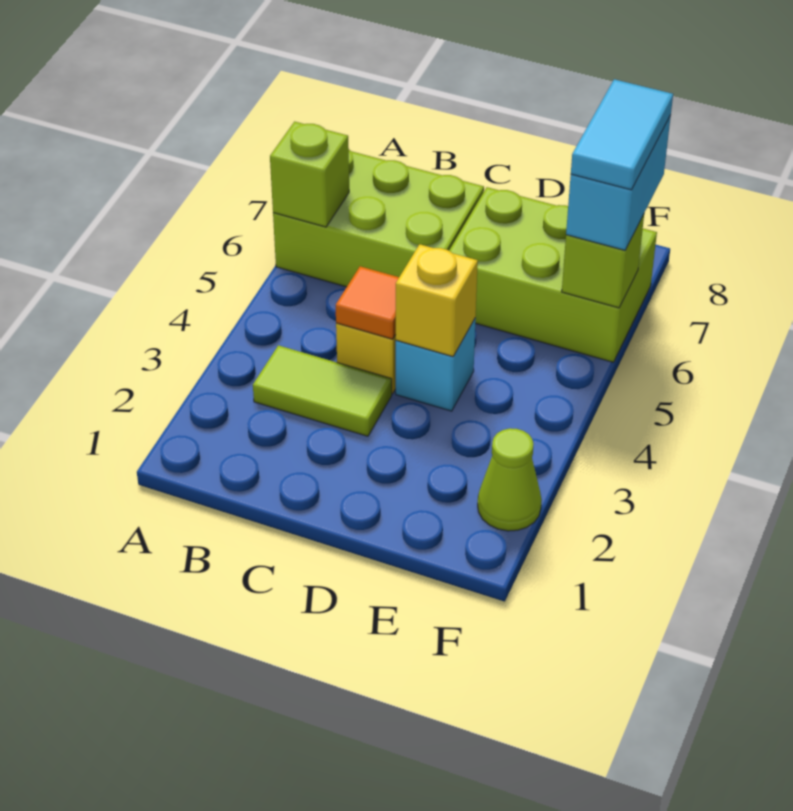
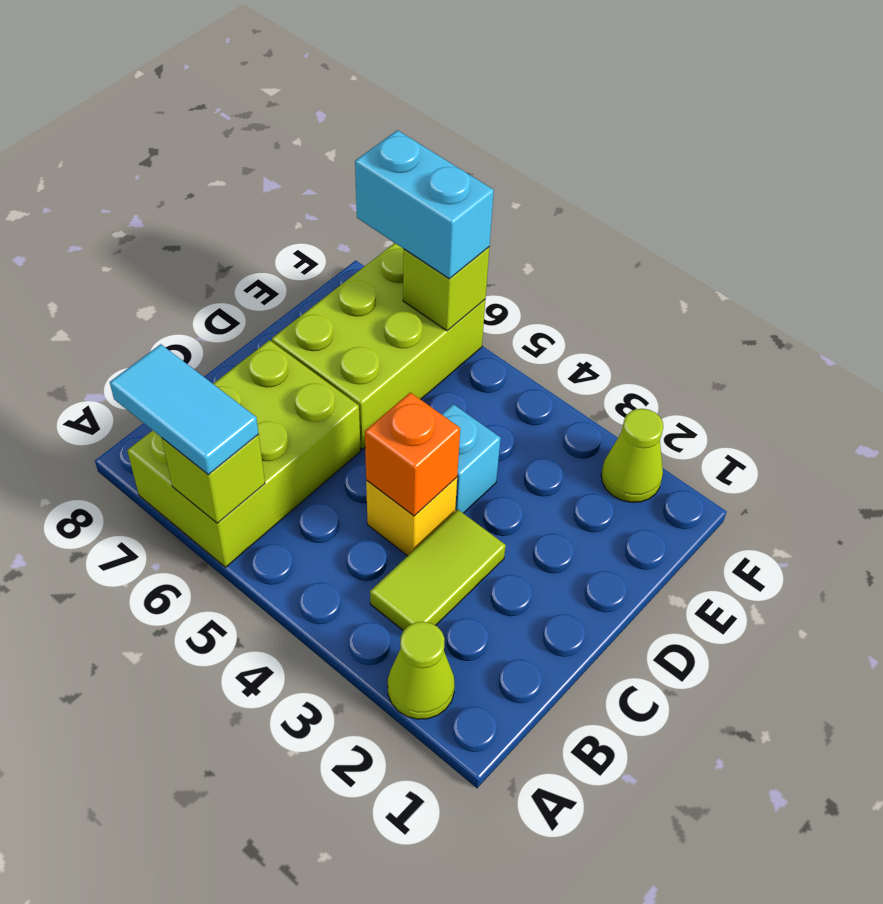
none -> lime cone A2 level 1
orange tile C4 level 2 -> orange brick C4 level 2
yellow brick D4 level 2 -> none
cyan tile F6:F7 level 4 -> cyan tile A6:A7 level 3

